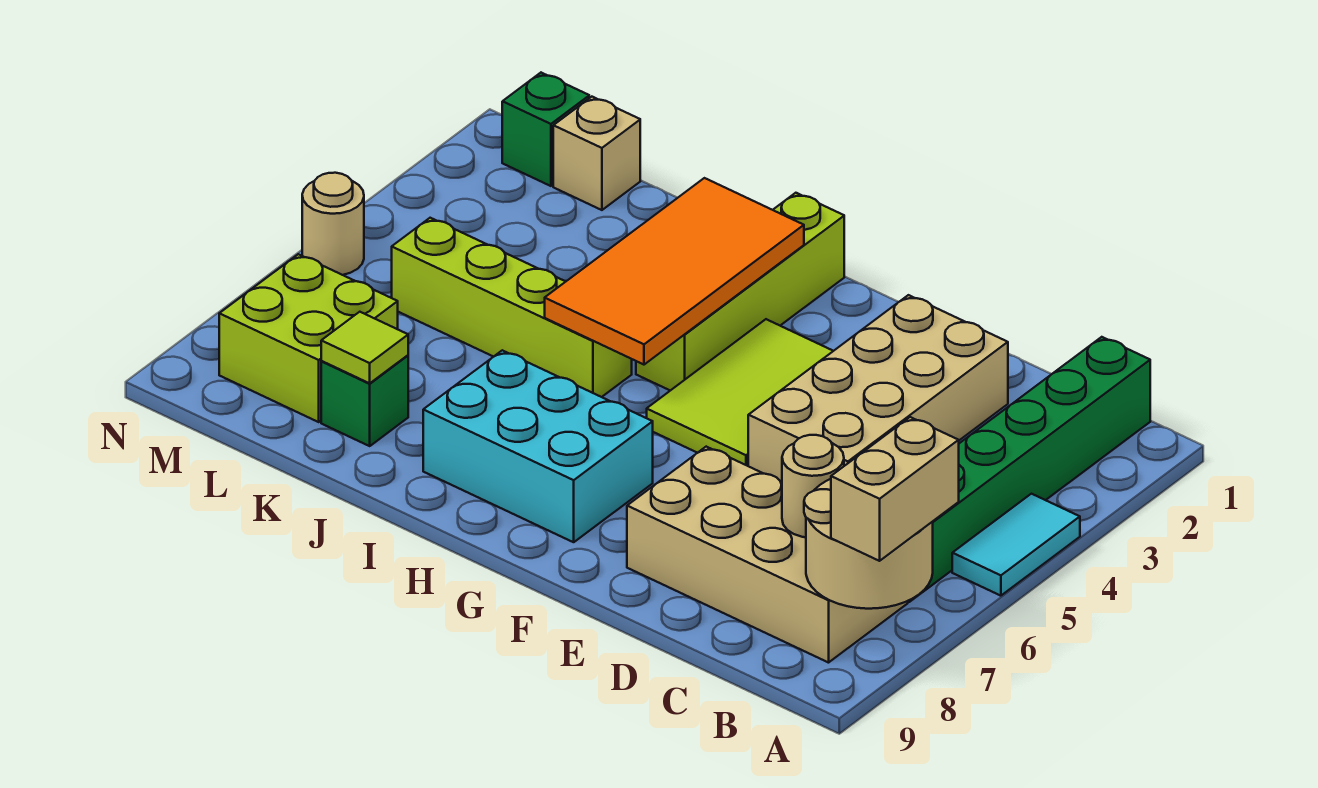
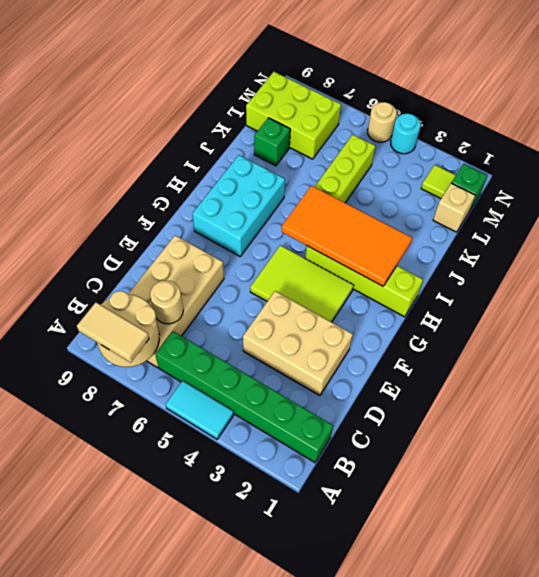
tan brick A7:A8 level 3 -> tan tile A7:A8 level 3
tan brick D2:E5 level 1 -> tan brick D2:E4 level 1
lime tile K8 level 2 -> lime tile M2 level 1
lime brick L7:M8 level 1 -> lime brick L7:M9 level 1
none -> cyan round brick N4 level 1

